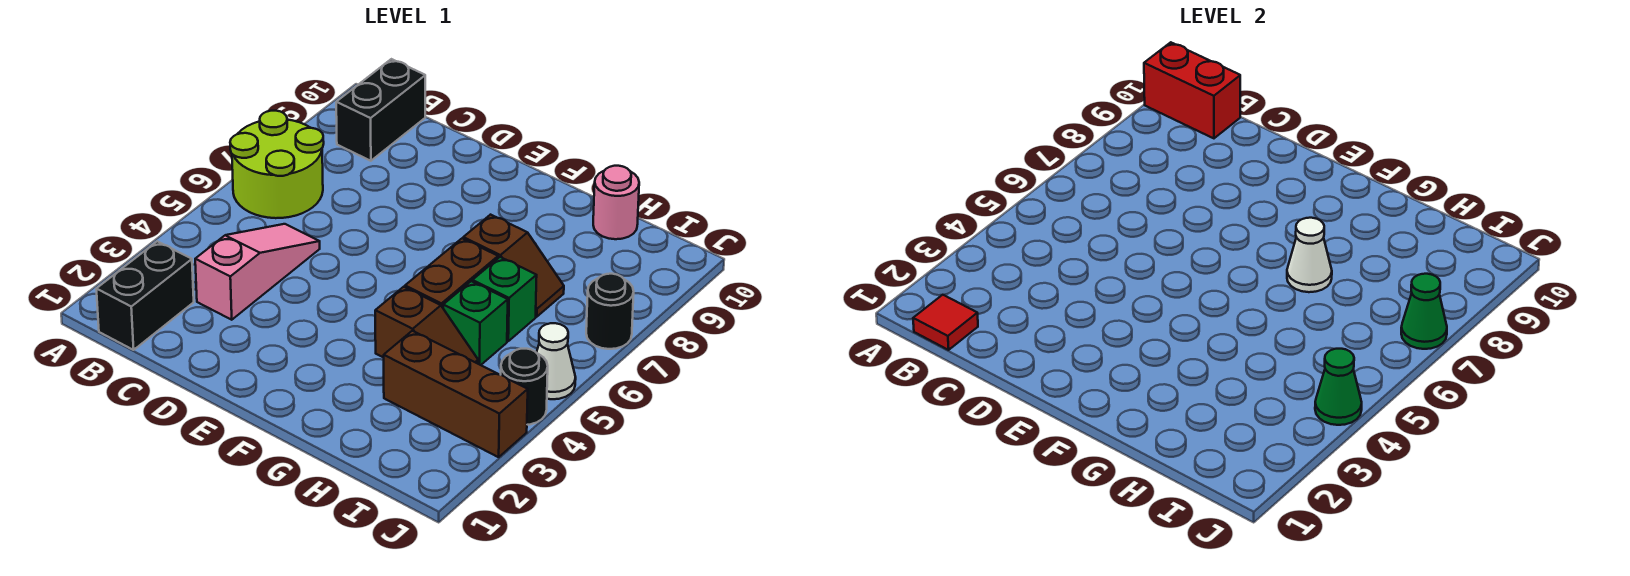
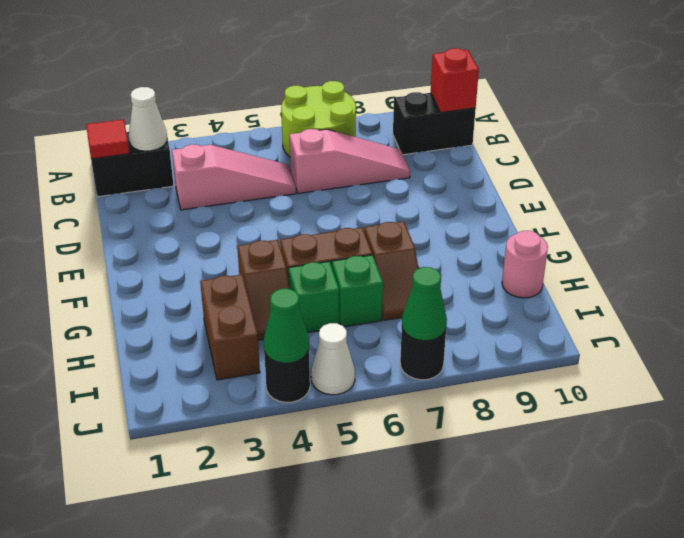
red brick A10:B10 level 2 -> red brick B10 level 2
none -> pink slope C6:C8 level 1 top 6
white cone G7 level 2 -> white cone B2 level 2
brown brick H3:J3 level 1 -> brown brick H3:I3 level 1

